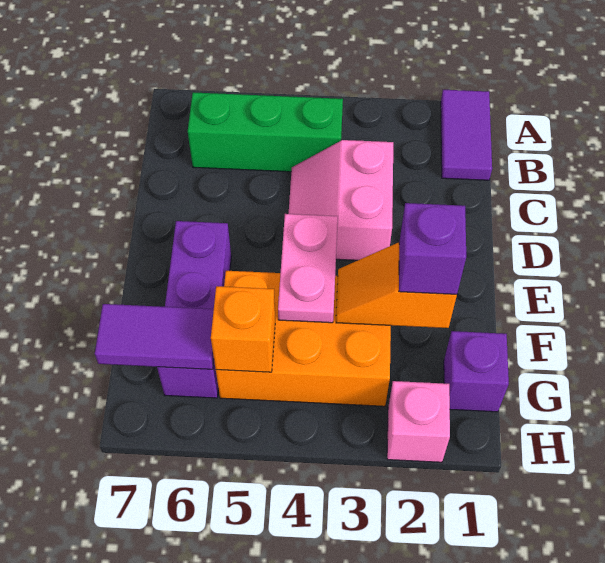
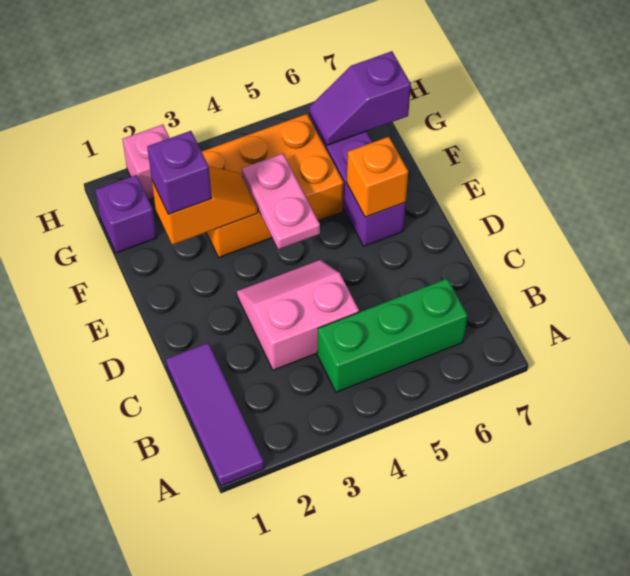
purple tile A1:B1 level 1 -> purple tile A1:C1 level 1
pink slope C3:D4 level 1 top 3 -> pink slope C3:D4 level 1 top C
orange brick G5 level 2 -> orange brick E6 level 2
purple tile G6:G7 level 2 -> purple slope G6:G7 level 2 top 7

